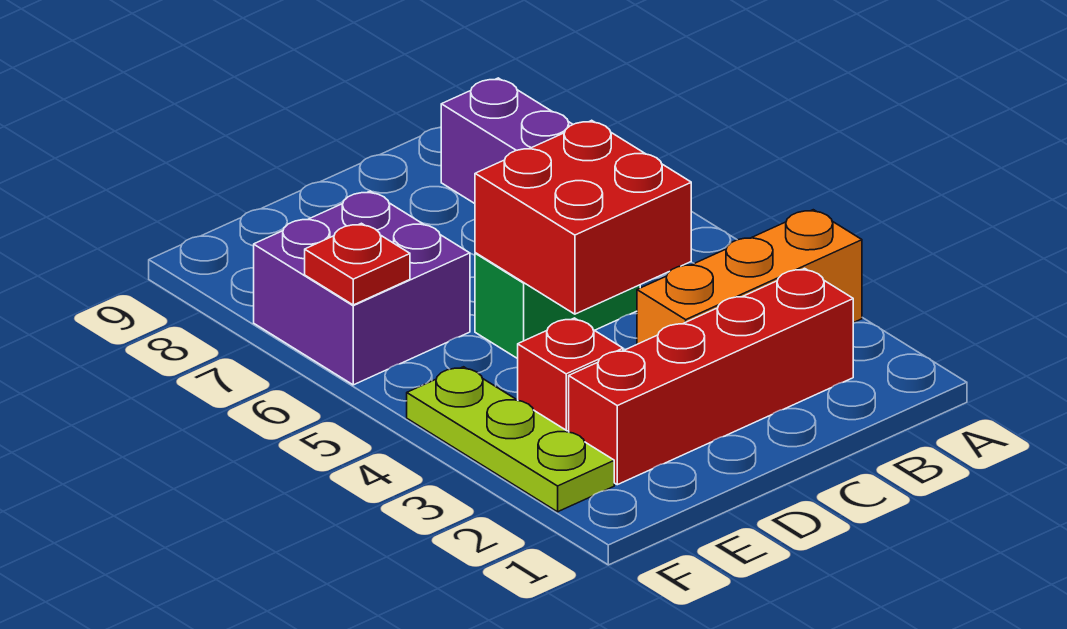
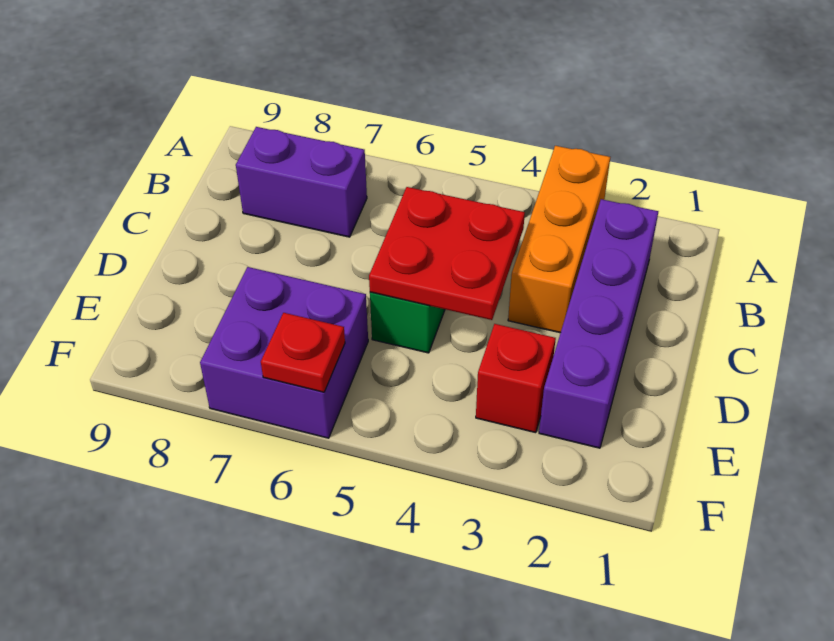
red brick B2:E2 level 1 -> purple brick B2:E2 level 1
red brick C4:D5 level 2 -> red plate C4:D5 level 2
lime plate F2:F4 level 1 -> none

